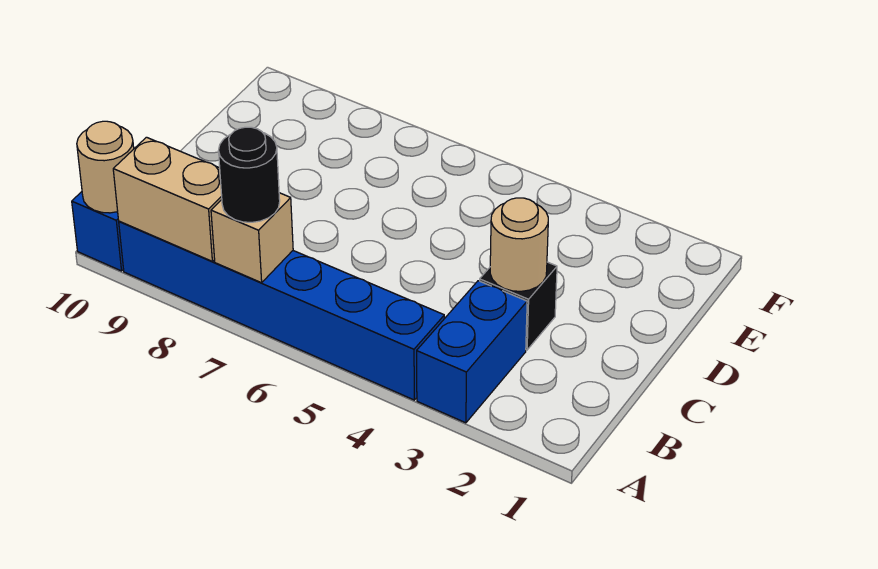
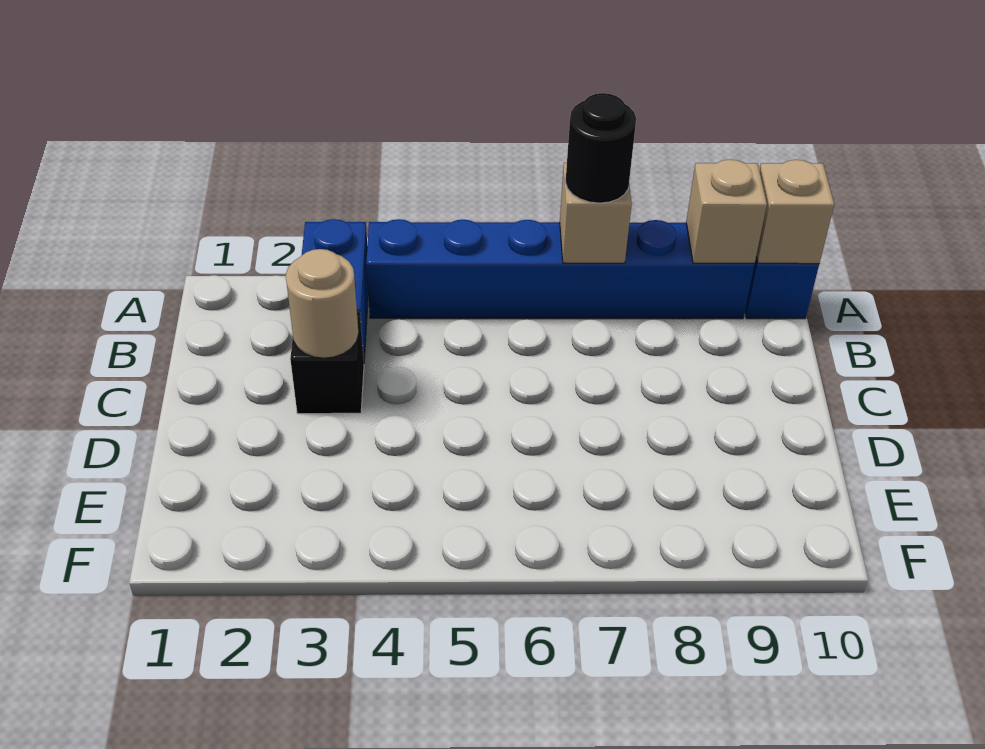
tan brick A8:A9 level 2 -> tan brick A9 level 2
tan round brick A10 level 2 -> tan brick A10 level 2

